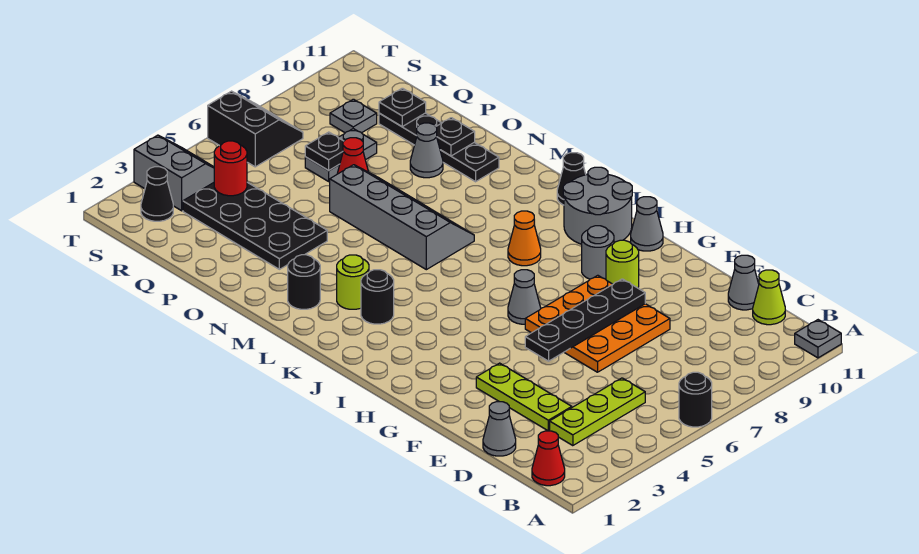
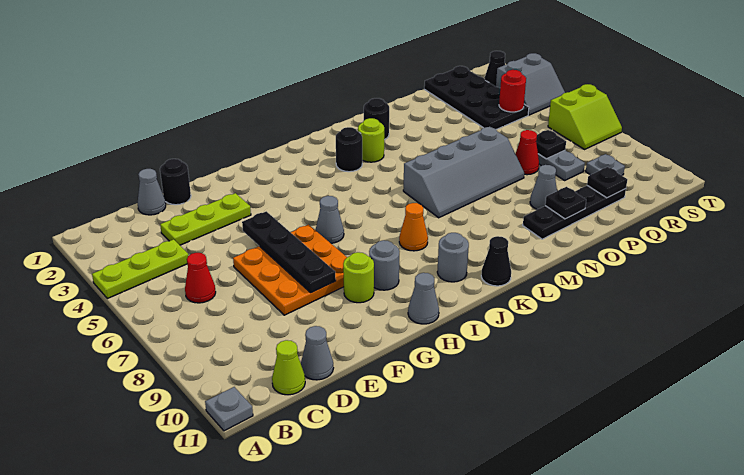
black round brick A6 level 1 -> black round brick E1 level 1
red cone B1 level 1 -> red cone C6 level 1
lime plate C3:C5 level 1 -> lime plate A4:C4 level 1
grey round brick I10:J11 level 1 -> grey round brick J10 level 1
black plate O3:R4 level 1 -> black plate Q1:R4 level 1
black slope S6:T7 level 1 top 6 -> lime slope S6:T7 level 1 top 6

